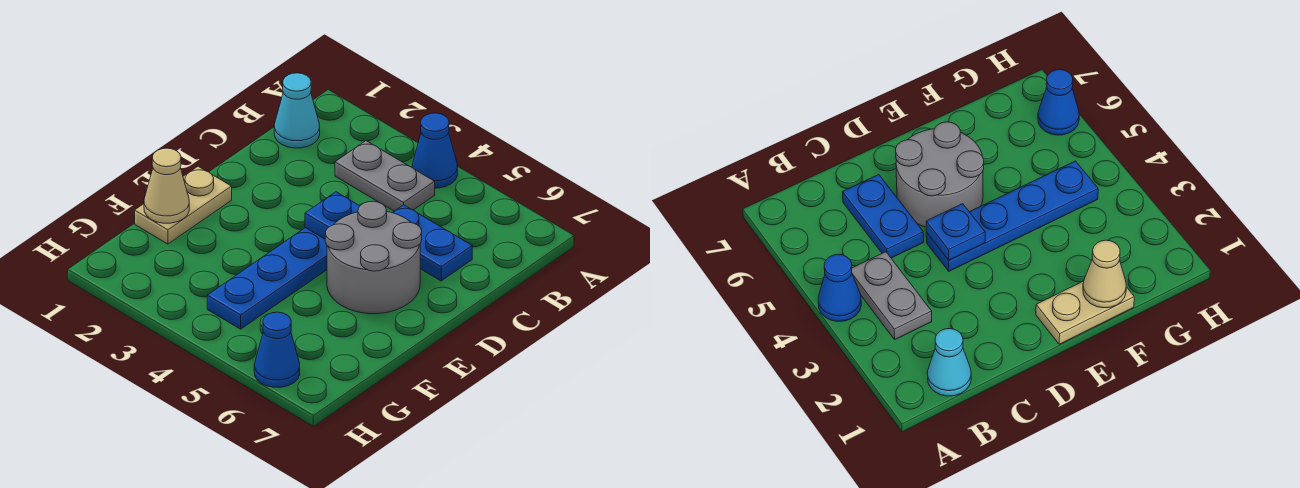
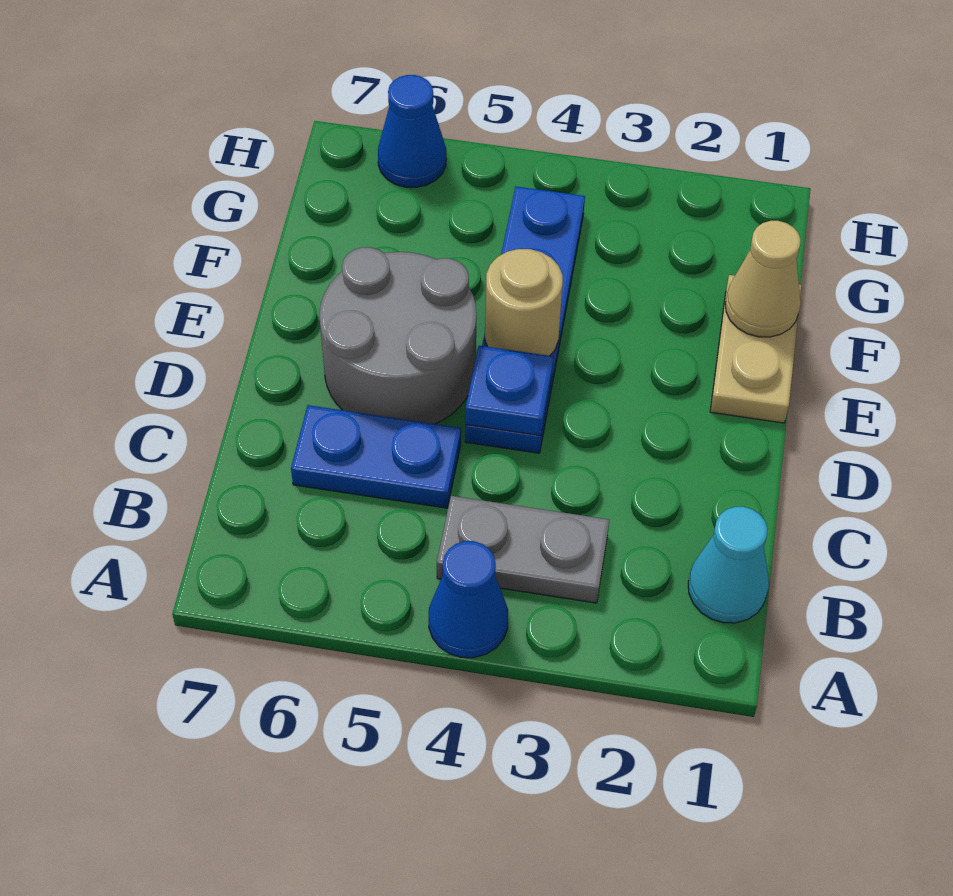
none -> tan round brick E4 level 2

